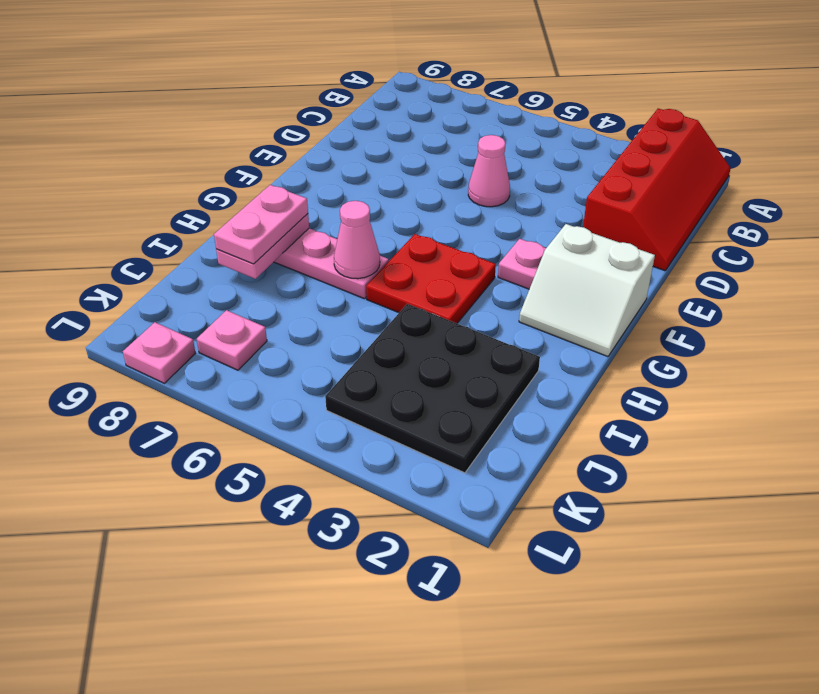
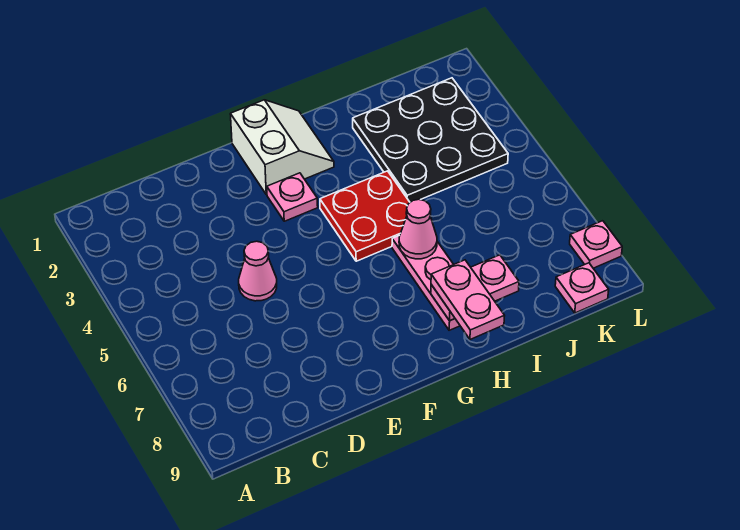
red slope A1:D2 level 1 top 2 -> none
pink plate H8:I8 level 3 -> pink plate H8:H9 level 3
pink plate K7 level 1 -> pink plate K9 level 1

